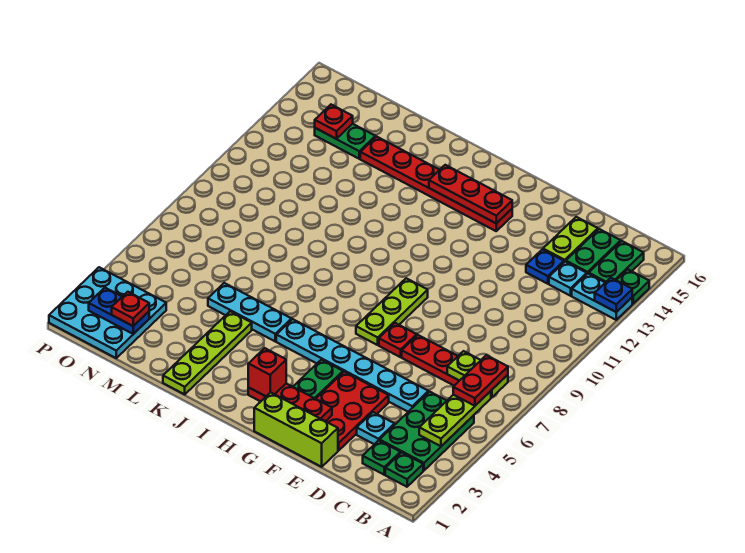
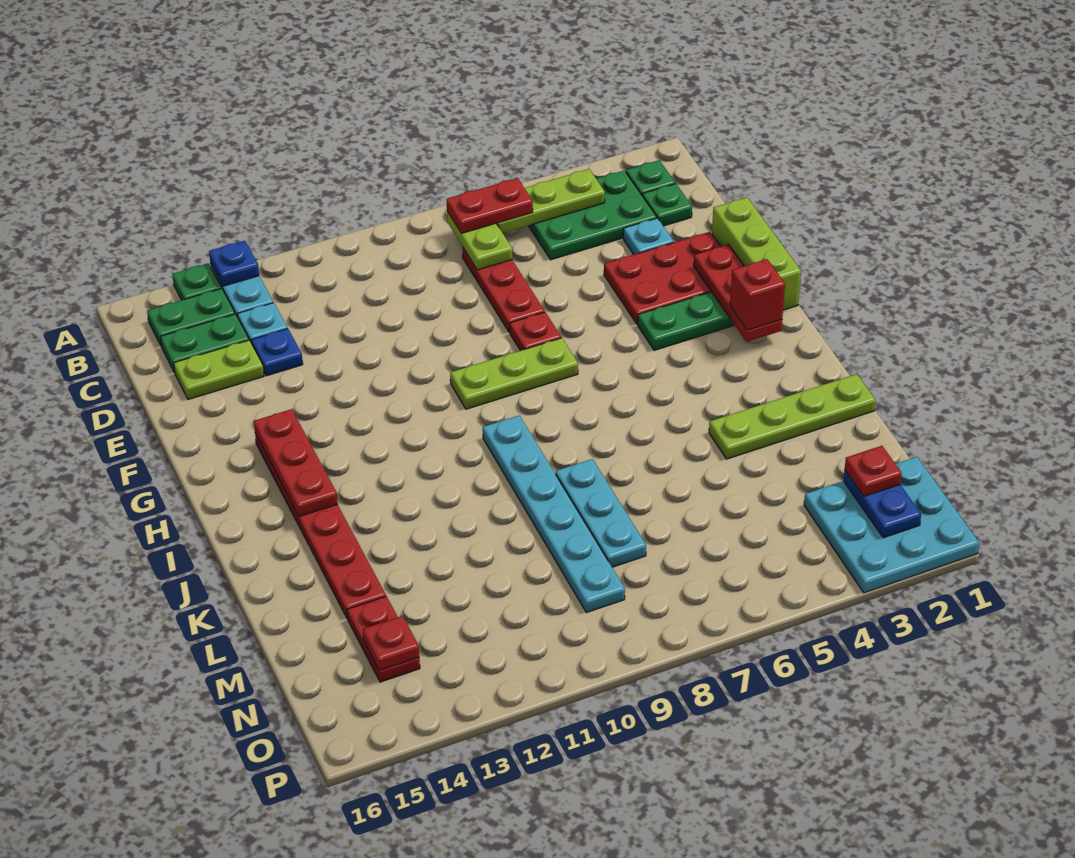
cyan plate D5:I5 level 1 -> cyan plate I9:N9 level 1
cyan plate J5:L5 level 1 -> cyan plate K8:M8 level 1
green plate M14:N14 level 1 -> red plate M14:N14 level 1

